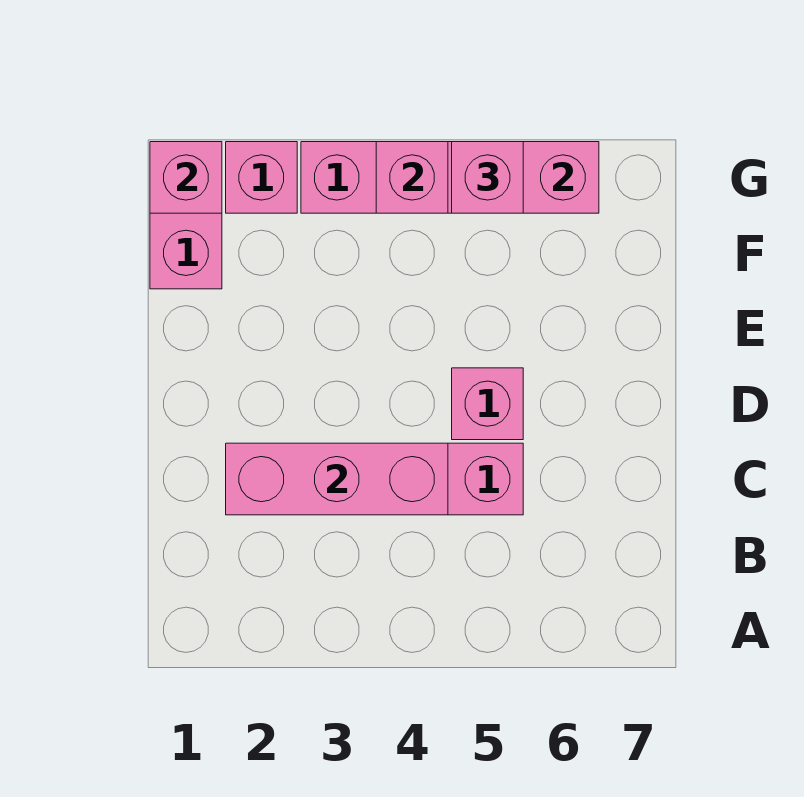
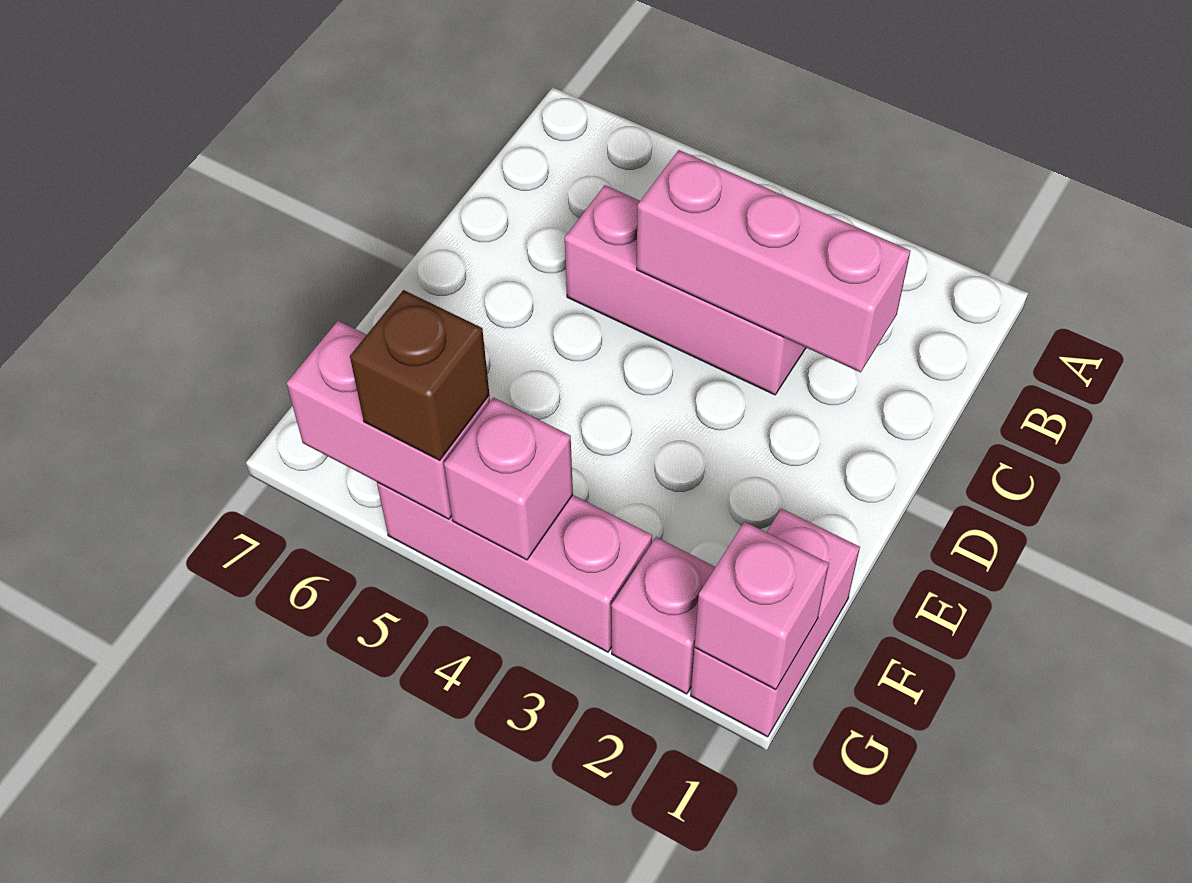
pink brick D5 level 1 -> none
pink brick G5 level 3 -> brown brick G5 level 3

